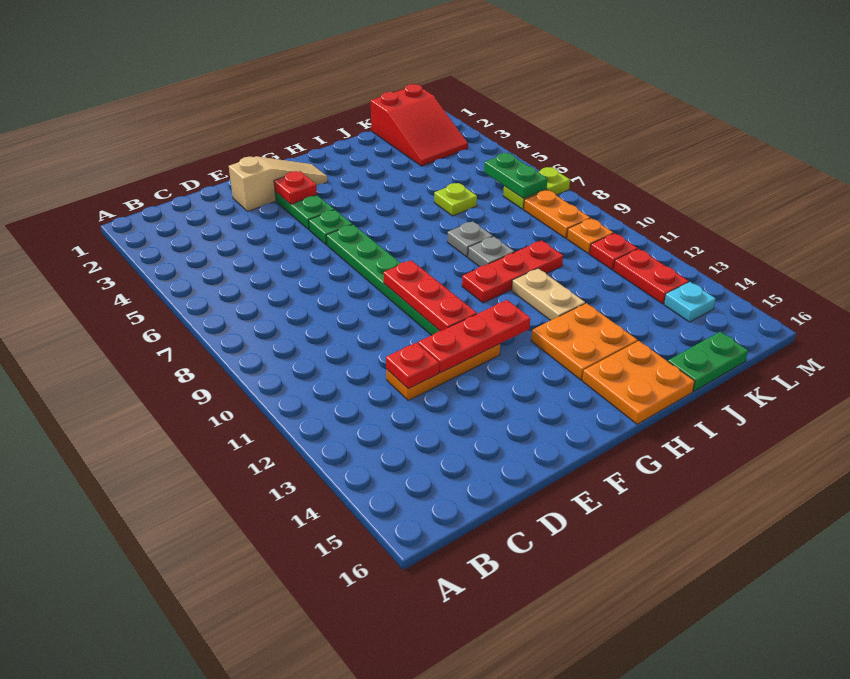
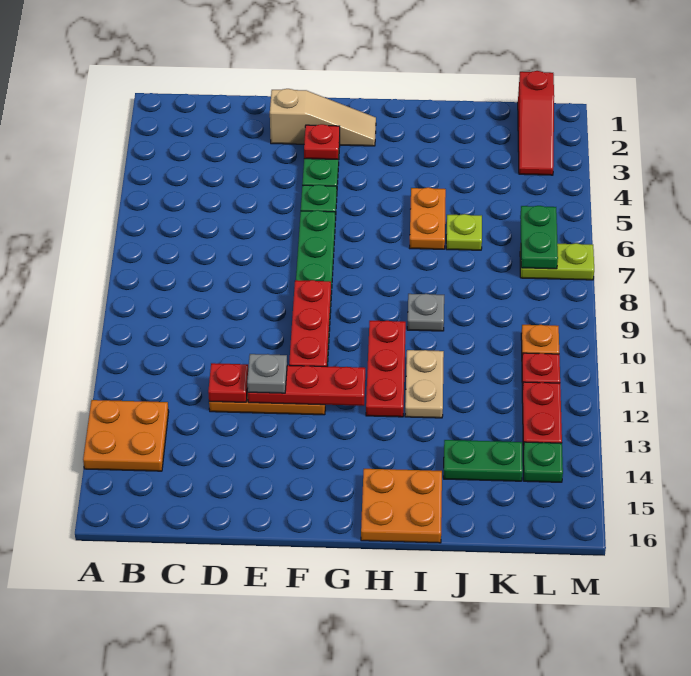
red plate H10:J10 level 1 -> red plate H10:H12 level 1
orange plate H13:I14 level 1 -> orange plate A13:B14 level 1
grey plate I8 level 1 -> grey plate E12 level 3
green plate J16:K16 level 1 -> green plate J14:K14 level 1
red slope K1:L3 level 1 top 1 -> red slope L1:L3 level 1 top 1
orange plate L8:L9 level 1 -> orange plate I5:I6 level 1
cyan plate L14 level 1 -> green plate L14 level 1

